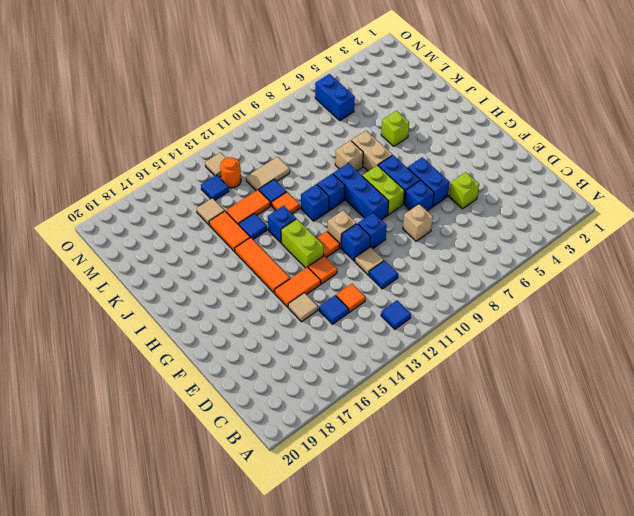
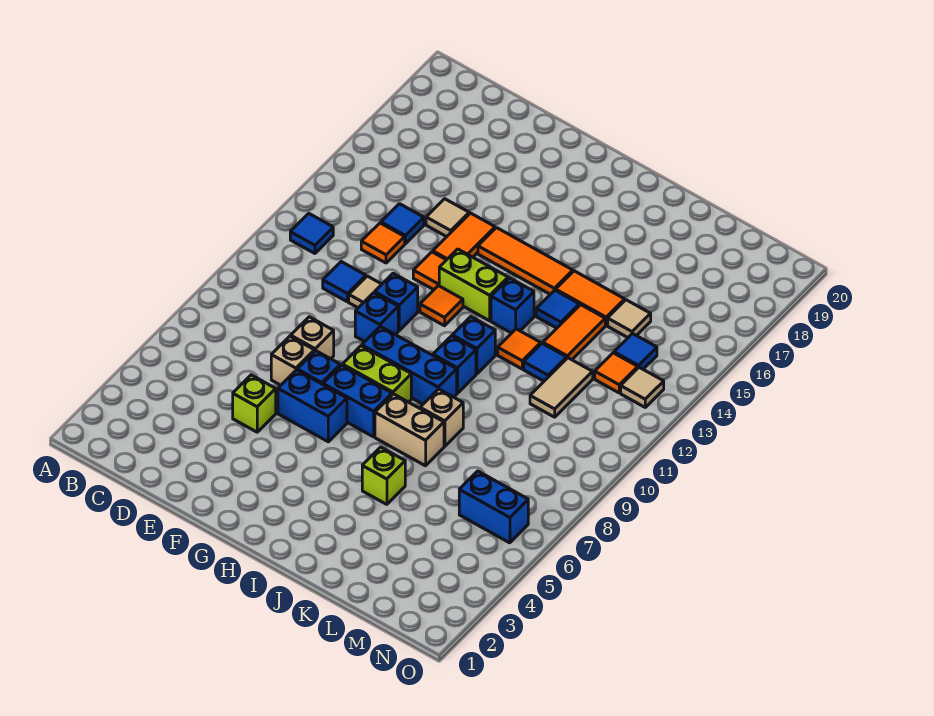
tan brick G11 level 1 -> tan brick E7 level 1
orange round brick M13 level 1 -> orange tile M13 level 1

